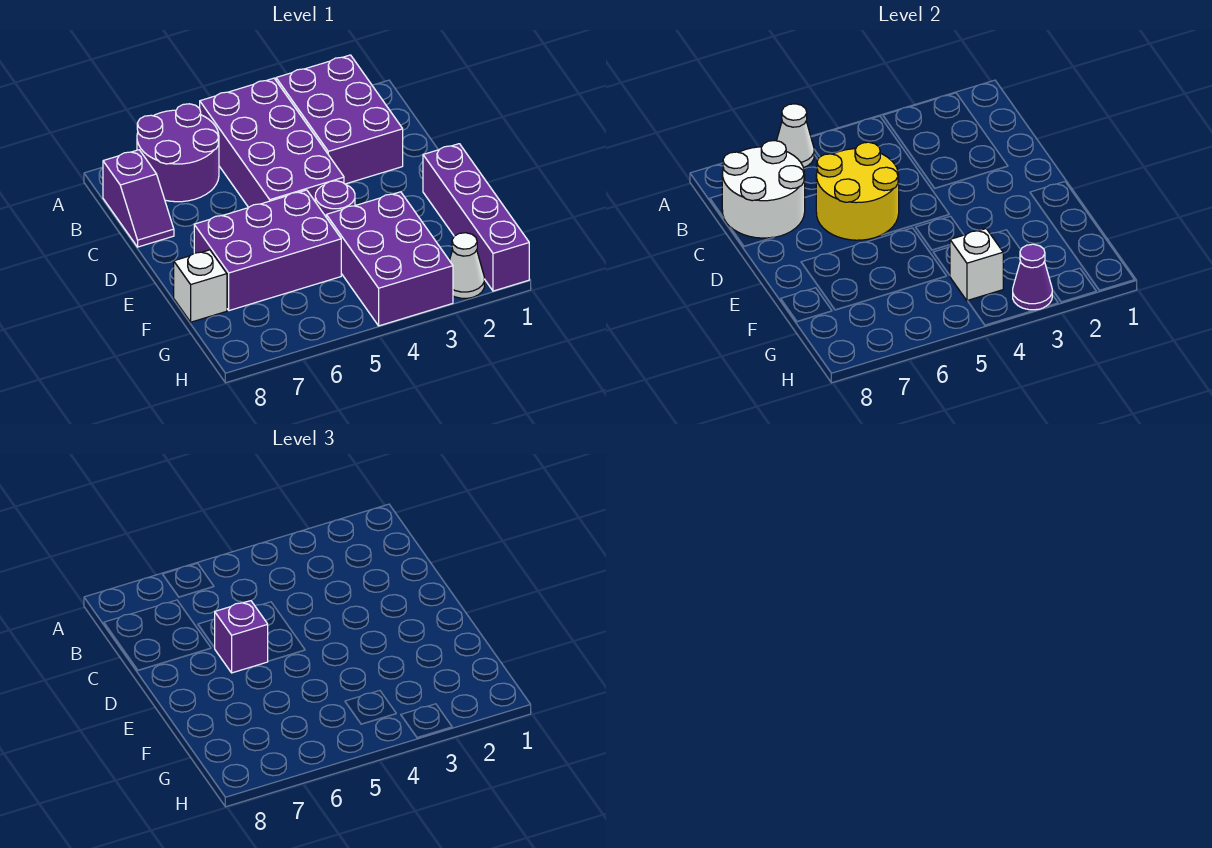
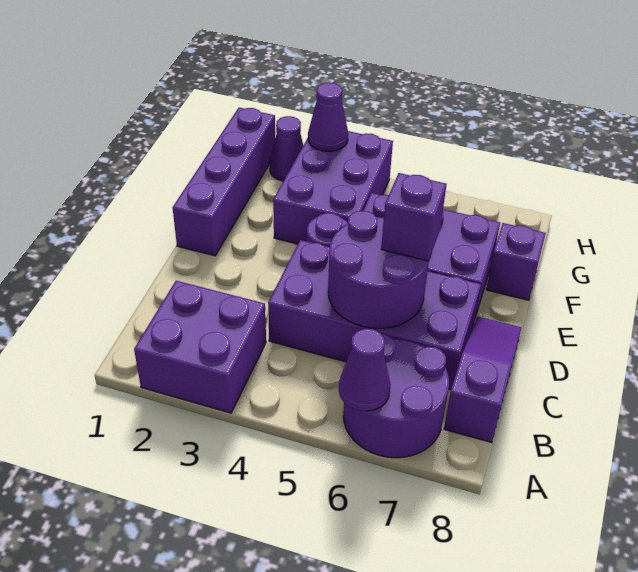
purple brick A2:C3 level 1 -> purple brick A2:B3 level 1
purple brick A4:D5 level 1 -> purple brick C4:D7 level 1
white cone A6 level 2 -> purple cone A6 level 2
white round brick B7:C8 level 2 -> none
purple slope B8:C8 level 1 top B -> purple slope B8:D8 level 1 top B
yellow round brick C5:D6 level 2 -> purple round brick C5:D6 level 2
white brick F8 level 1 -> purple brick F8 level 1
white brick G4 level 2 -> none
white cone H2 level 1 -> purple cone H2 level 1

